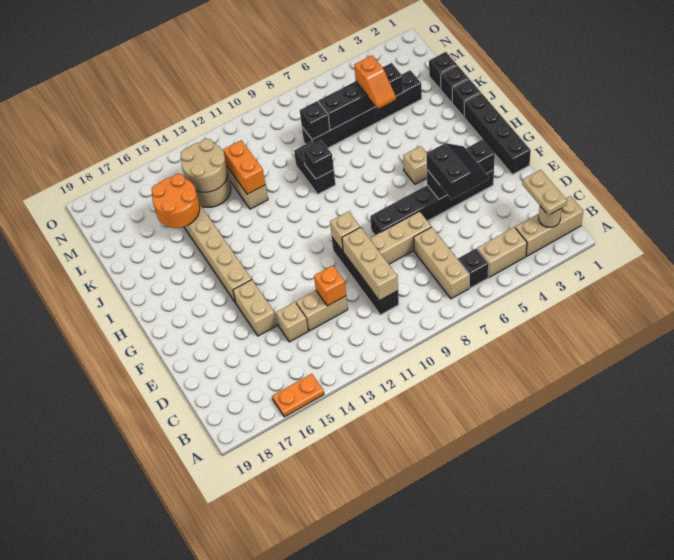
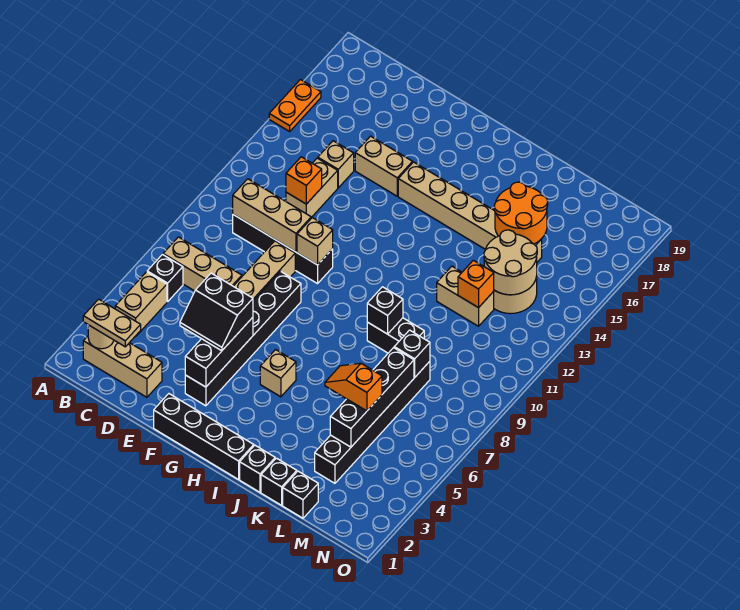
tan brick B1:B3 level 1 -> tan brick B2:D2 level 1
orange brick K12:L12 level 2 -> orange brick L12 level 2

